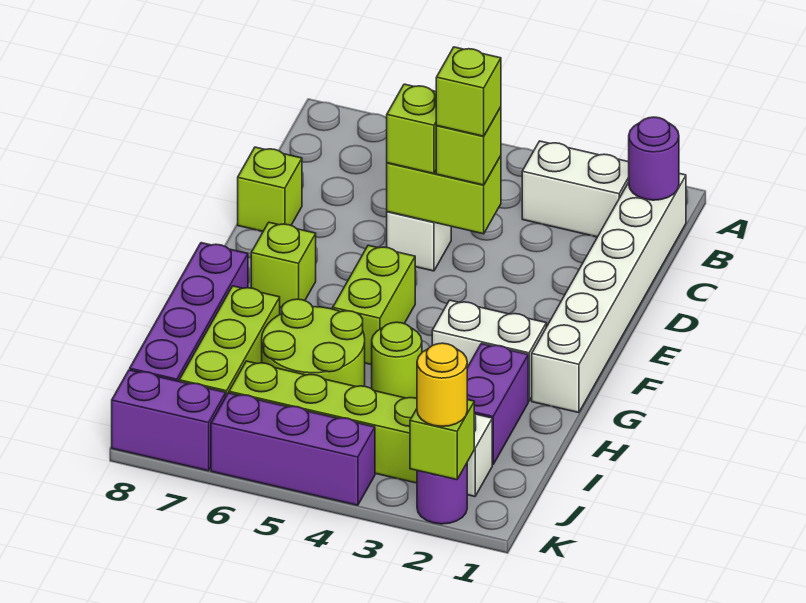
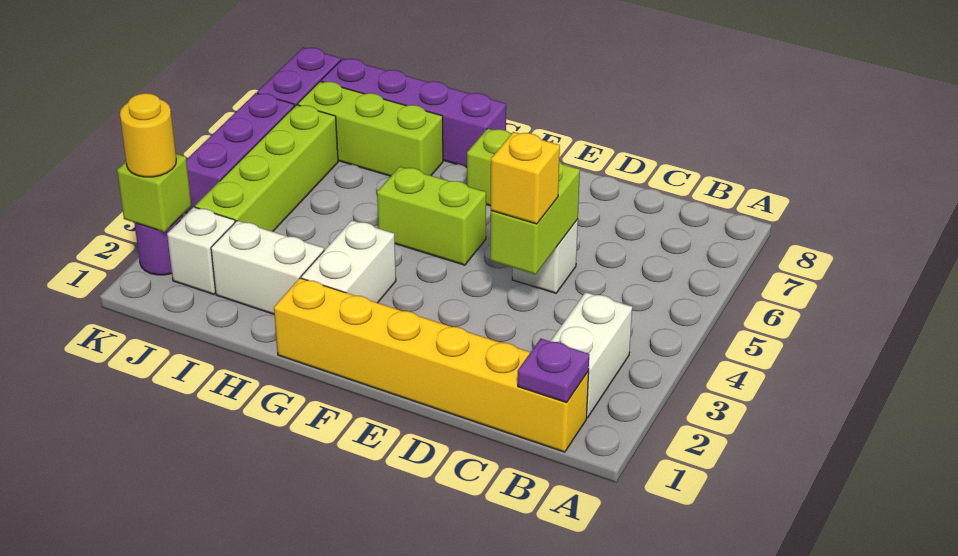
white brick B1:G1 level 1 -> yellow brick B1:G1 level 1
purple round brick B1 level 2 -> purple plate B1 level 2
lime brick D4 level 3 -> yellow brick D4 level 3
lime brick D4 level 4 -> none
lime brick D5 level 3 -> none
lime brick D8 level 1 -> none
purple brick H2:I2 level 1 -> white brick H2:I2 level 1
lime round brick H4 level 1 -> none
lime round brick H5:I6 level 1 -> none

